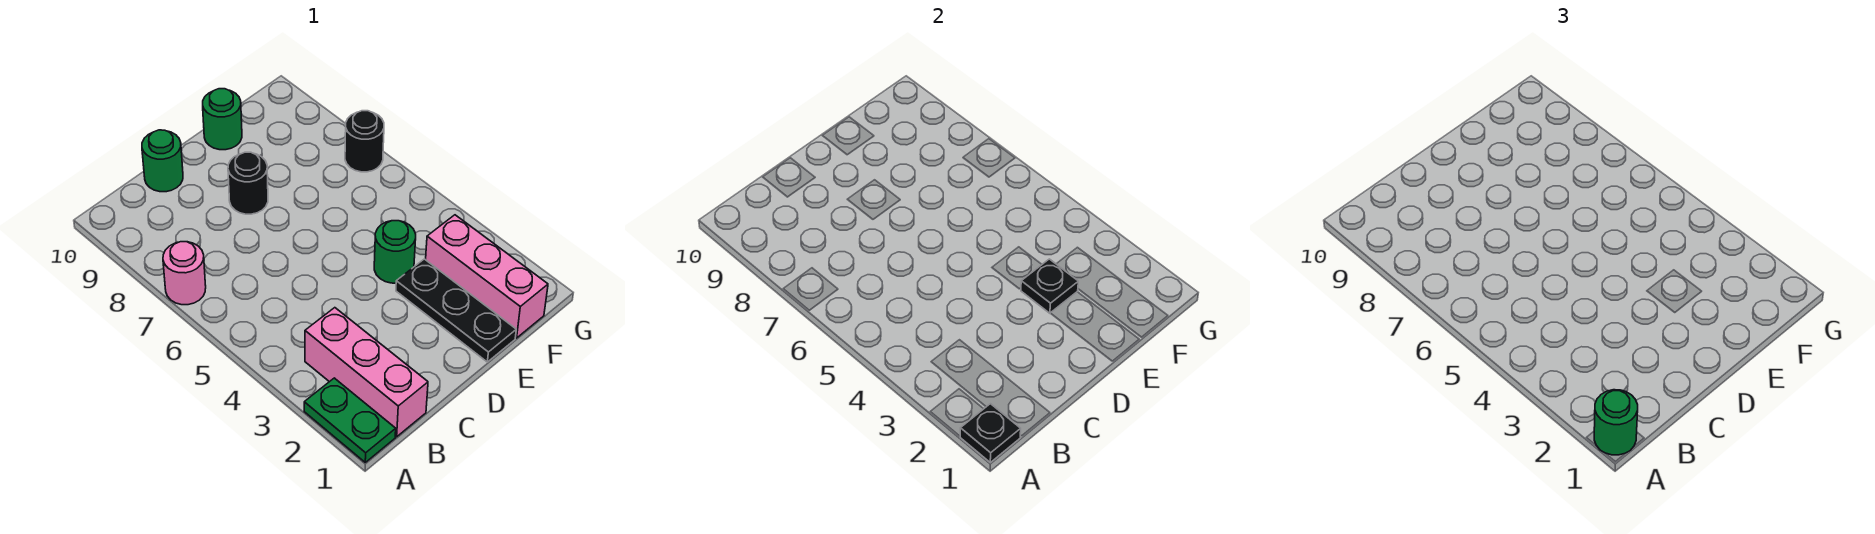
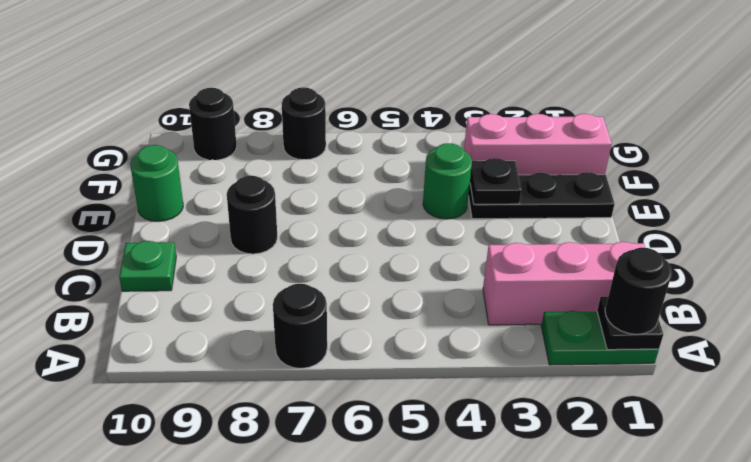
green round brick A1 level 3 -> black round brick A1 level 3
pink round brick A7 level 1 -> black round brick A7 level 1
green round brick C10 level 1 -> green plate C10 level 1
none -> black round brick G9 level 1

